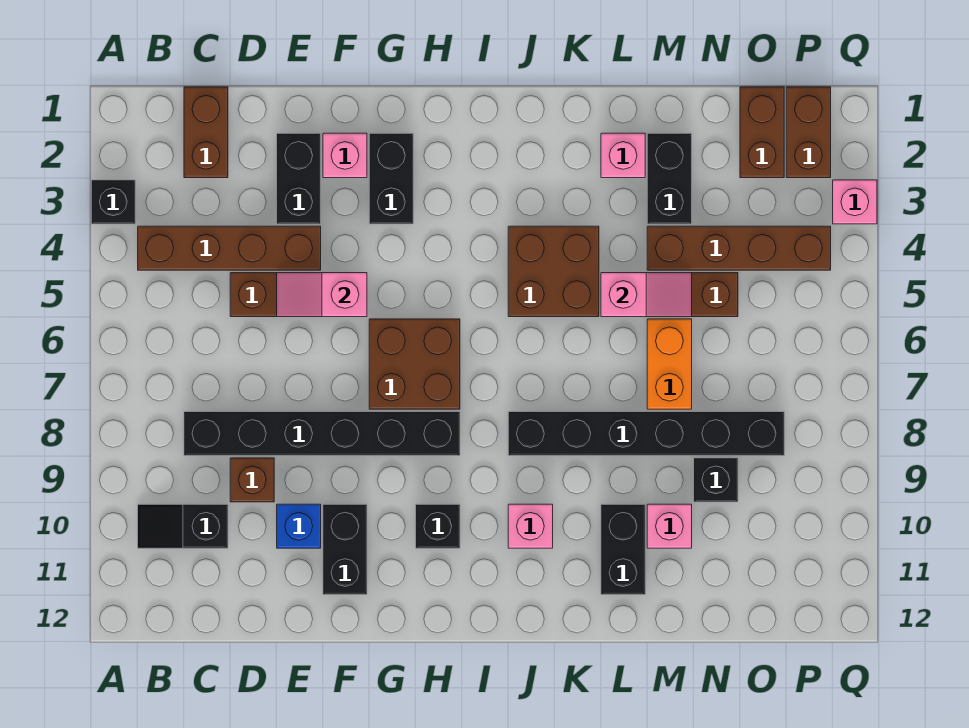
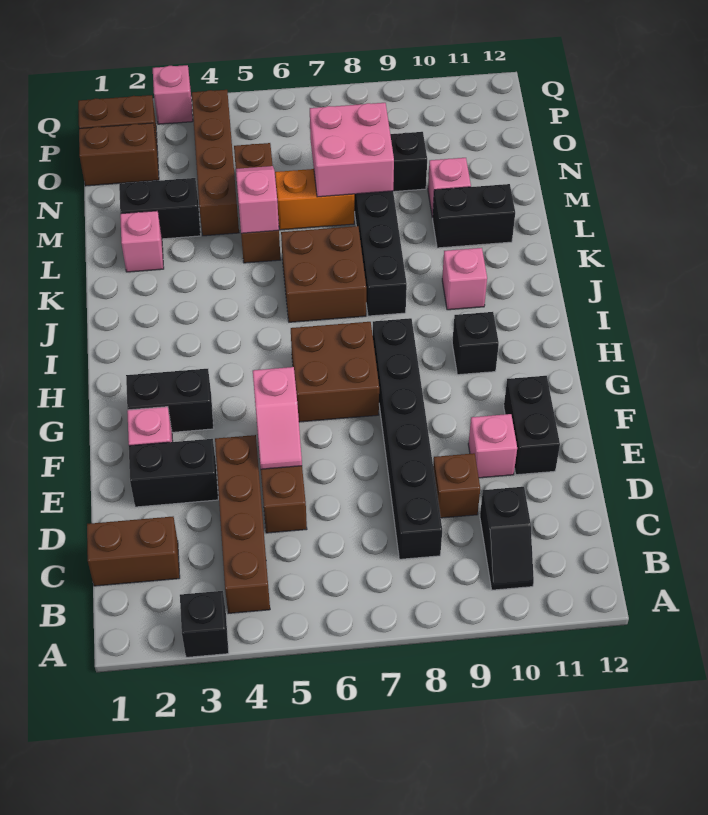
blue brick E10 level 1 -> pink brick E10 level 1
black brick F10:F11 level 1 -> black brick E11:F11 level 1
brown brick J4:K5 level 1 -> brown brick J6:K7 level 1
none -> pink brick M7:N8 level 2

